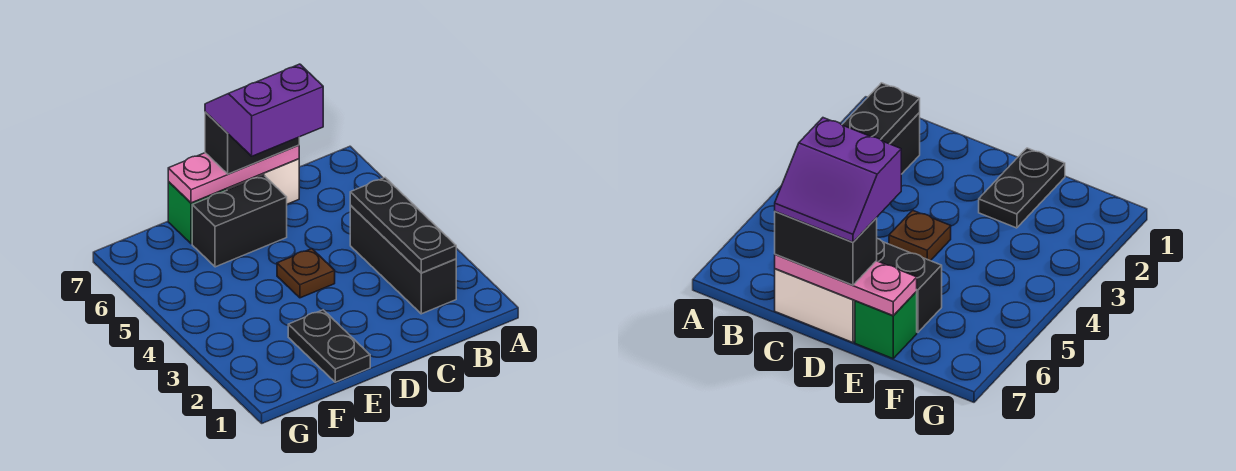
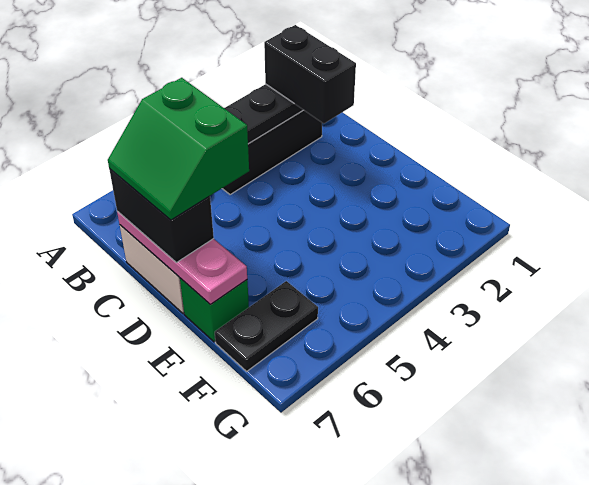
purple slope C6:D7 level 4 top 6 -> green slope C6:D7 level 4 top 6
brown plate D4 level 1 -> none
black brick D6:E6 level 1 -> black brick B2:C2 level 3
black plate E1:E2 level 1 -> black plate F6:F7 level 1

